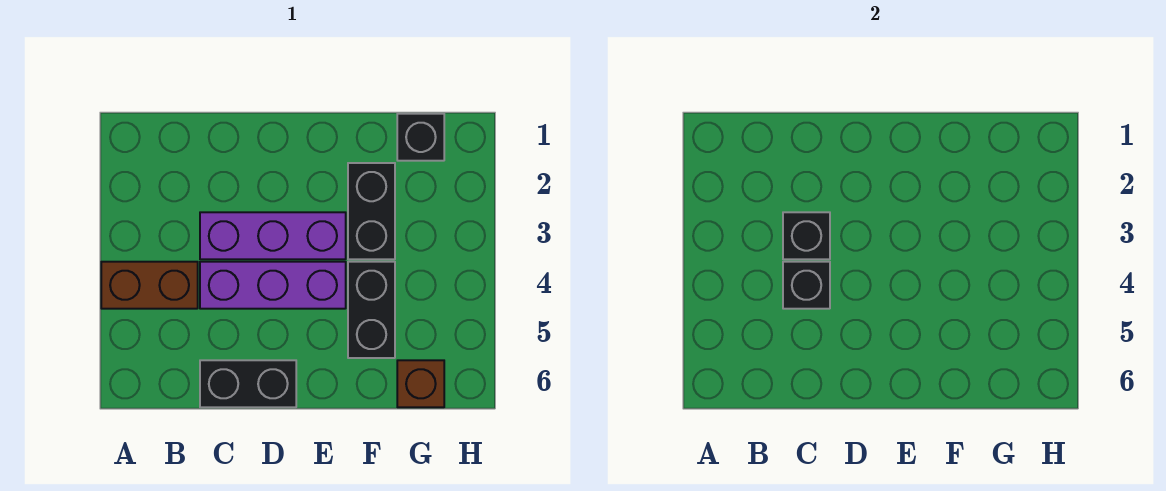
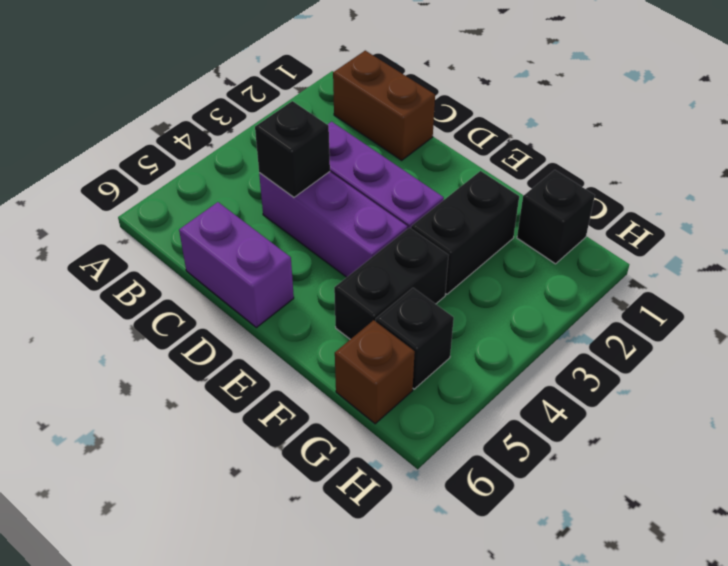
brown brick A4:B4 level 1 -> brown brick B1:C1 level 1
black brick C3 level 2 -> black brick G5 level 1
black brick C6:D6 level 1 -> purple brick C6:D6 level 1

